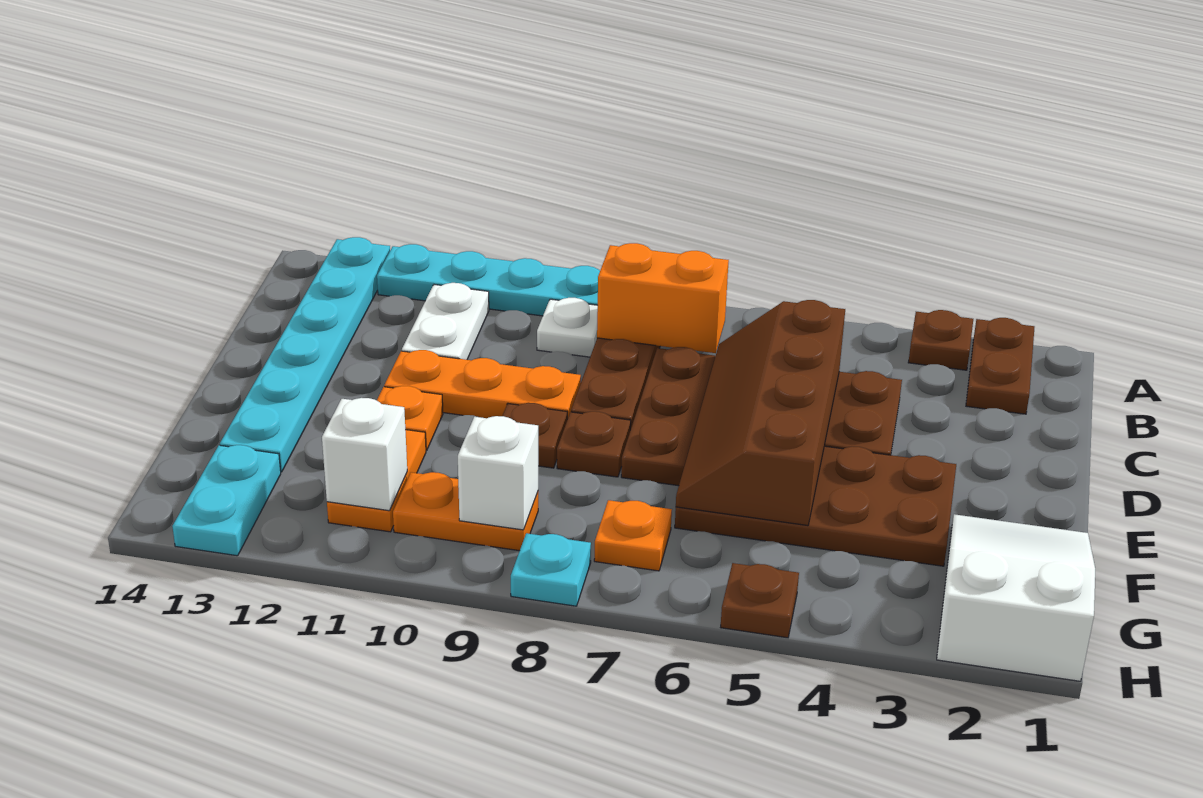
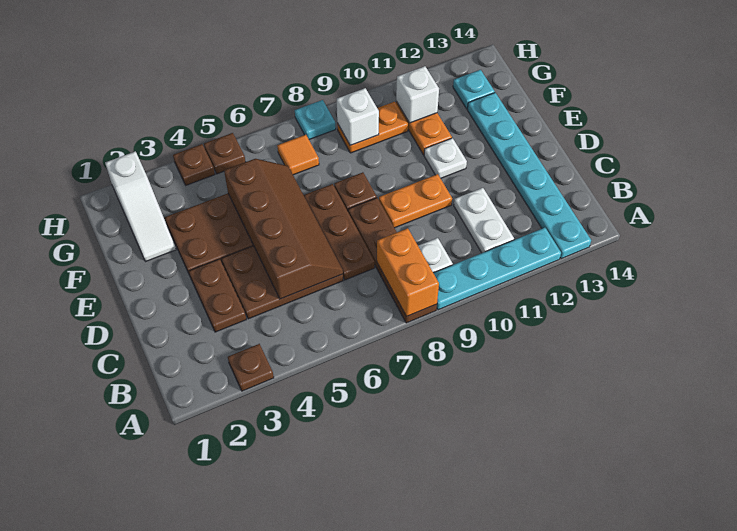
brown plate A2:B2 level 1 -> brown plate C3:D3 level 1
orange brick B7:B8 level 2 -> orange brick A8:B8 level 2
orange plate D9:D11 level 1 -> orange plate D9:D10 level 1
brown plate E9 level 1 -> brown plate H4 level 1
orange plate E11 level 1 -> white plate E11 level 1
white slope F1:H2 level 1 top H -> white slope F2:H2 level 1 top H
orange plate G7 level 1 -> orange tile G7 level 1
cyan plate G13:H13 level 1 -> cyan plate G13 level 1

